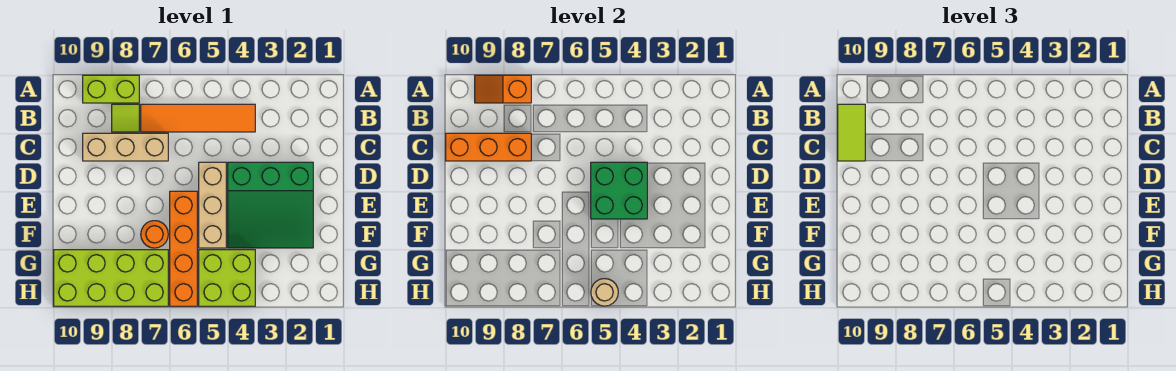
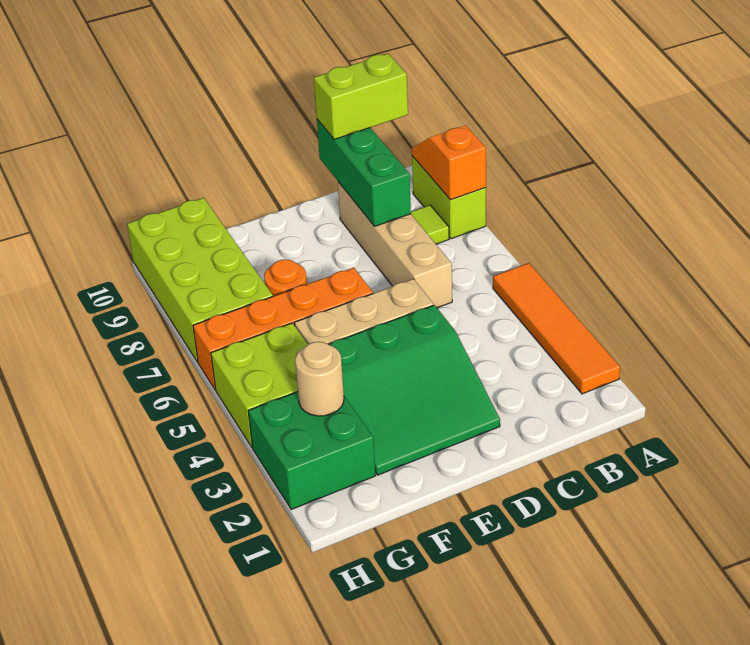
orange tile B4:B7 level 1 -> orange tile A2:A5 level 1
lime tile B10:C10 level 3 -> lime brick B10:C10 level 3
tan brick C7:C9 level 1 -> tan brick C6:C9 level 1
orange brick C8:C10 level 2 -> green brick C8:C10 level 2
green slope D2:F4 level 1 top D -> green slope D2:F4 level 1 top 4
green brick D4:E5 level 2 -> green brick G2:H3 level 1
tan round brick H5 level 2 -> tan round brick G3 level 2

